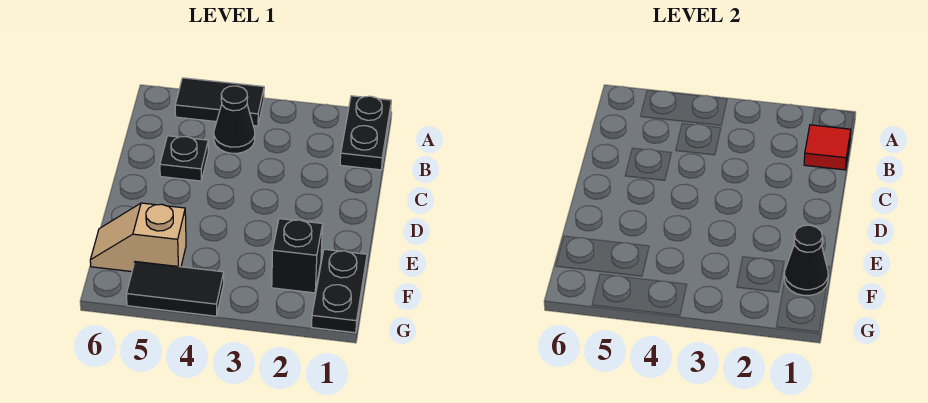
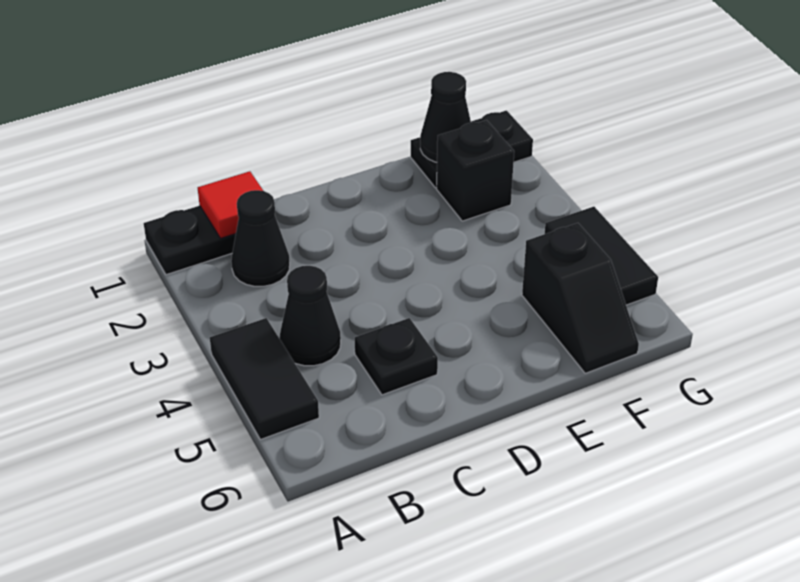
none -> black cone B2 level 1
tan slope F5:F6 level 1 top 5 -> black slope F5:F6 level 1 top 5

